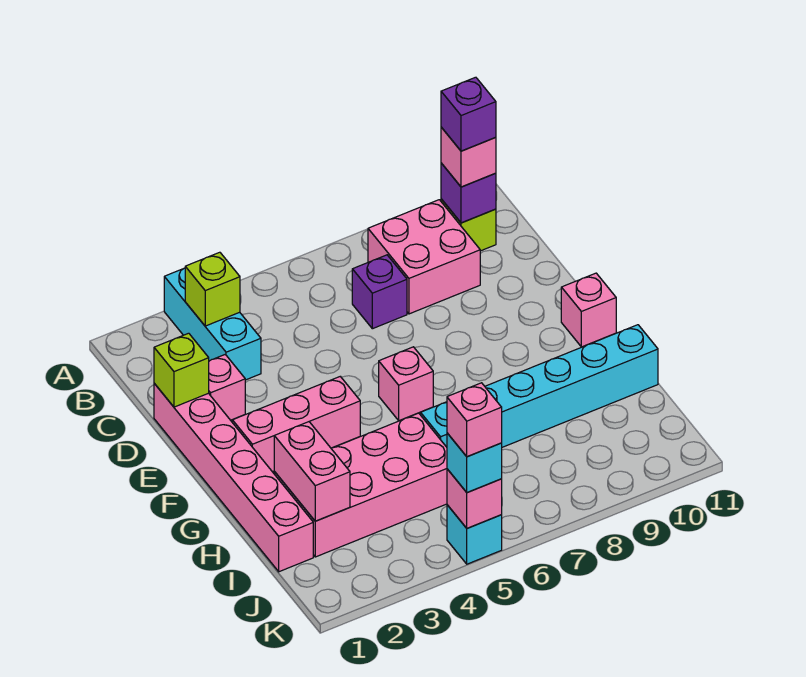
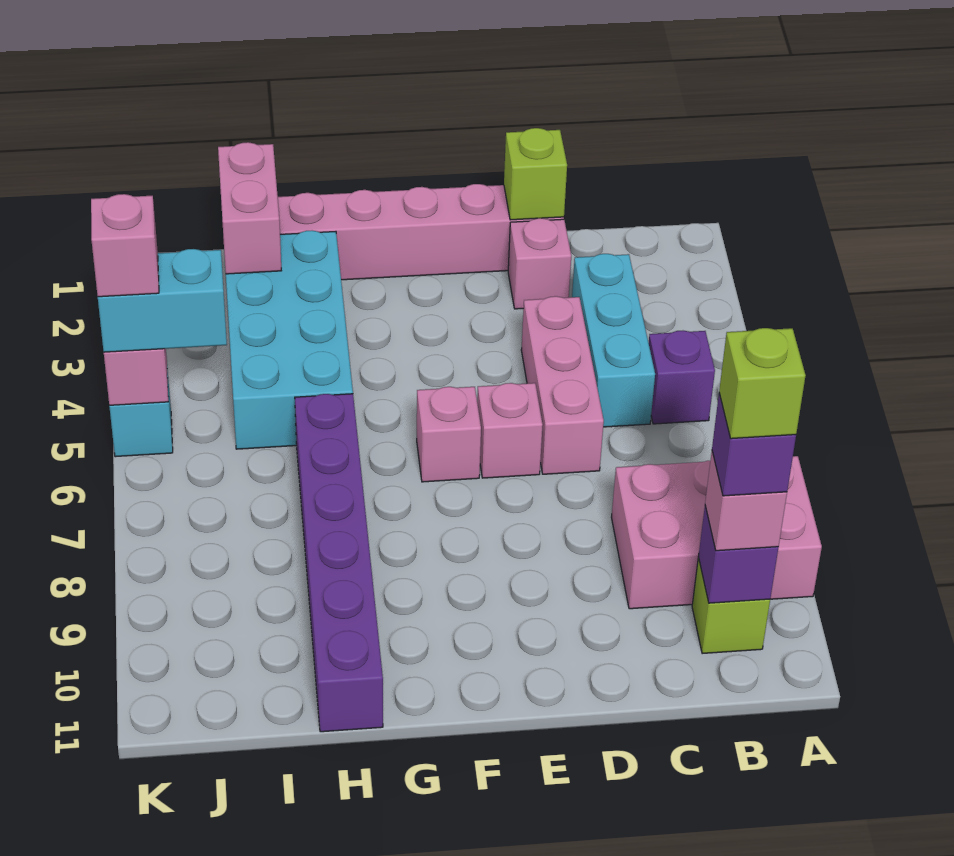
cyan brick A3:C3 level 1 -> cyan brick C3:C5 level 1
lime brick B3 level 2 -> lime brick B10 level 5
pink brick B8:C9 level 1 -> pink brick A8:C9 level 1
purple brick C7 level 1 -> purple brick B5 level 1
pink brick F2:F4 level 1 -> pink brick D4:D6 level 1
pink brick F11 level 1 -> pink brick E6 level 1
pink brick H2:I5 level 1 -> cyan brick H2:I5 level 1
pink brick H2:I2 level 2 -> pink brick I1:I2 level 2
cyan brick H6:H11 level 1 -> purple brick H6:H11 level 1
cyan brick K5 level 3 -> cyan brick J5:K5 level 3

